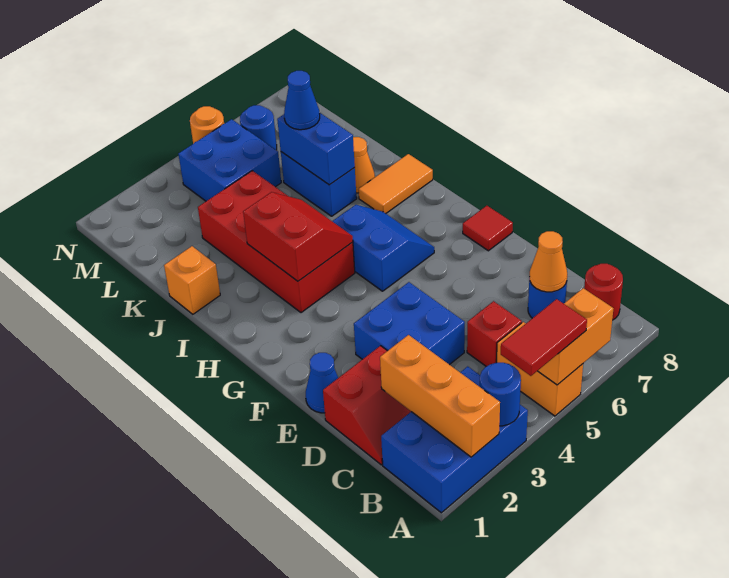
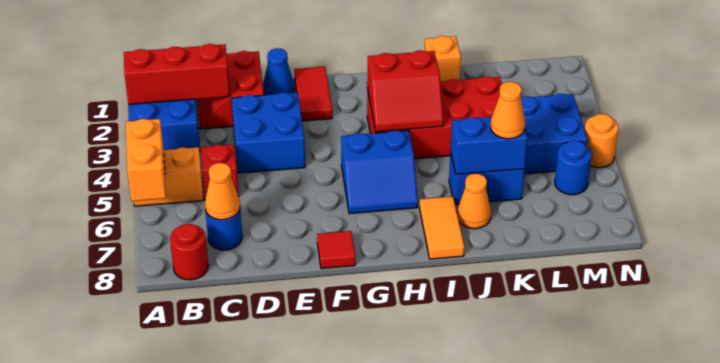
orange brick A2:C2 level 2 -> red brick A2:C2 level 2
blue round brick A3 level 2 -> none
red tile A4:A5 level 3 -> red tile F1:F2 level 1
blue cone K6 level 3 -> orange cone K6 level 3

